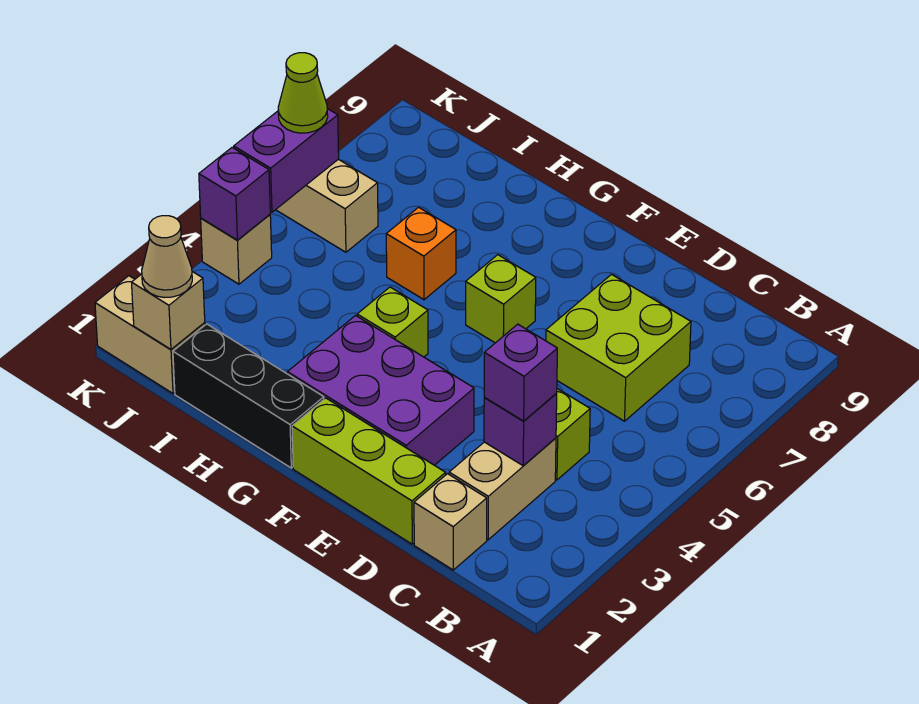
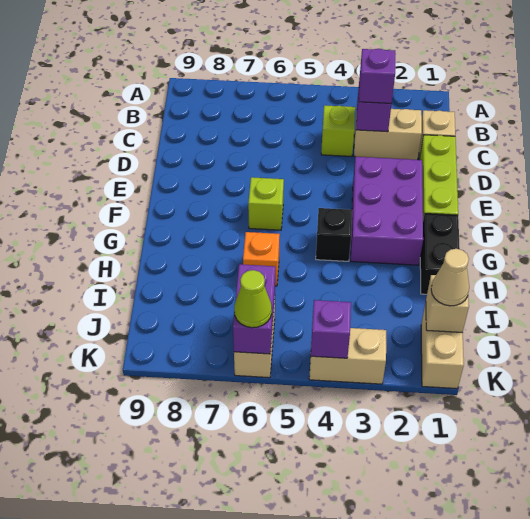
lime brick C6:D7 level 1 -> none
black brick G1:I1 level 1 -> black brick G1:H1 level 1
lime brick G4 level 1 -> black brick G4 level 1
tan brick K4 level 1 -> tan brick K3:K4 level 1
purple brick K5:K6 level 2 -> purple brick J6:K6 level 2

